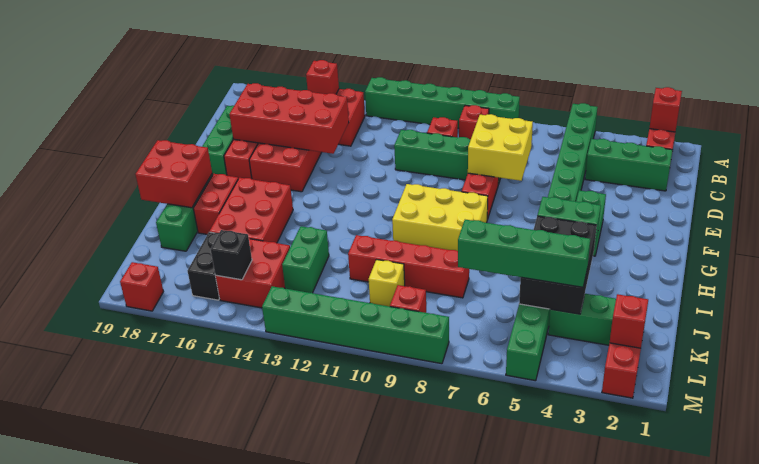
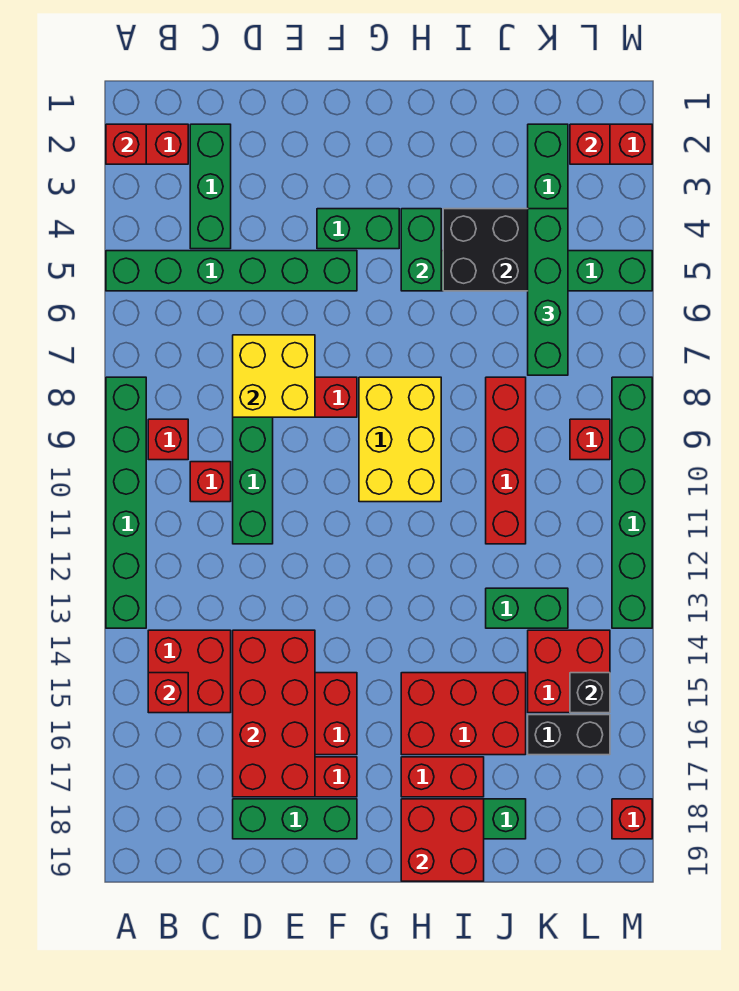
yellow brick K10 level 1 -> none

